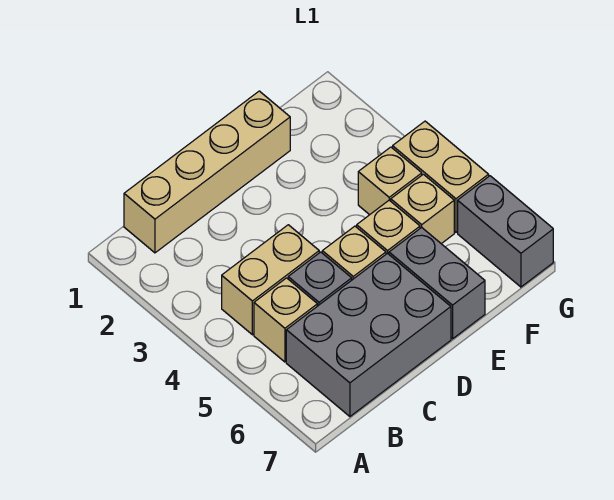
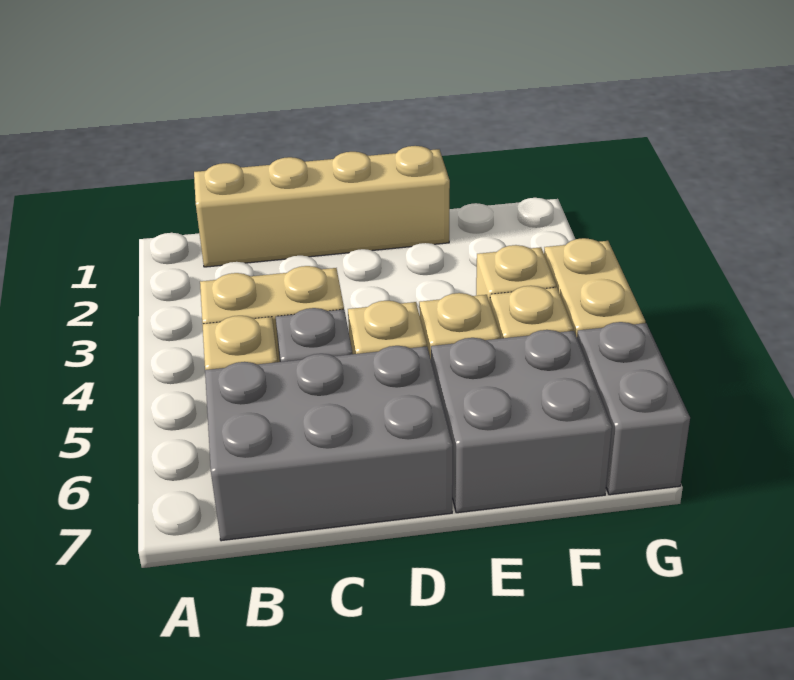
grey brick E6:E7 level 1 -> grey brick E6:F7 level 1

